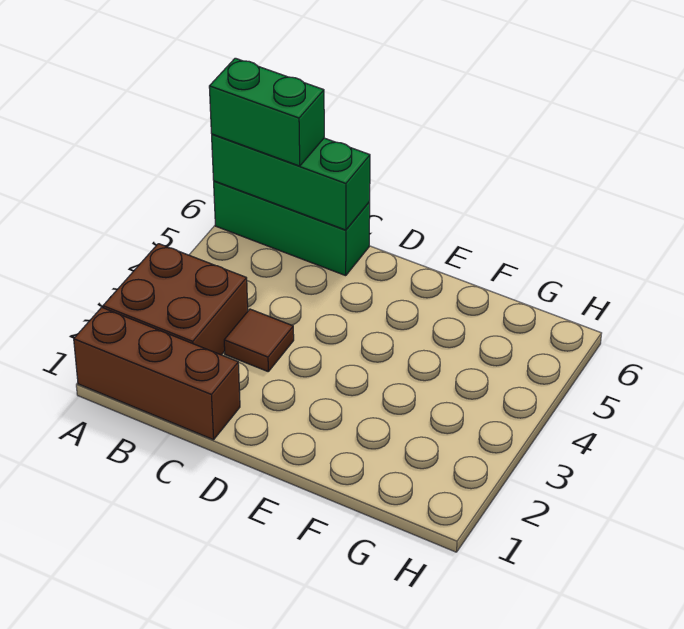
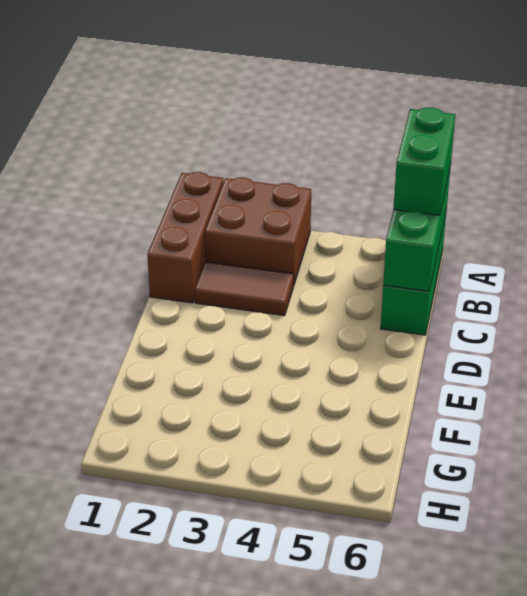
brown tile C3 level 1 -> brown tile C2:C3 level 1

